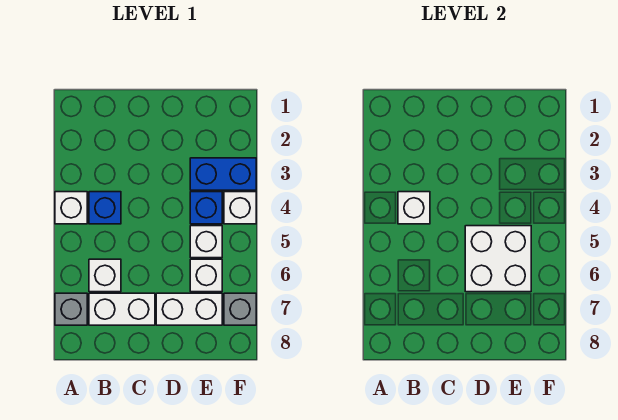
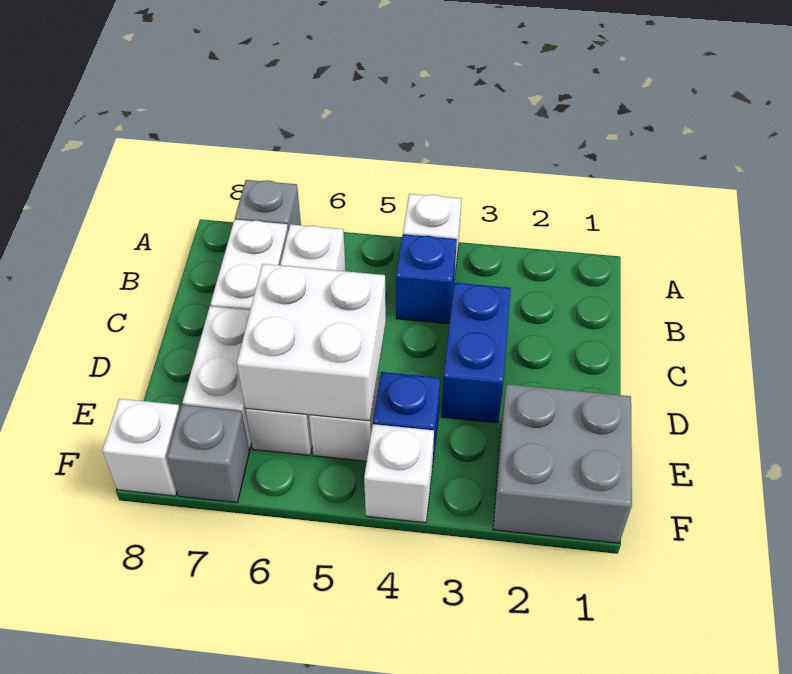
white brick B4 level 2 -> white brick F8 level 1
none -> grey brick E1:F2 level 1
blue brick E3:F3 level 1 -> blue brick C3:D3 level 1

